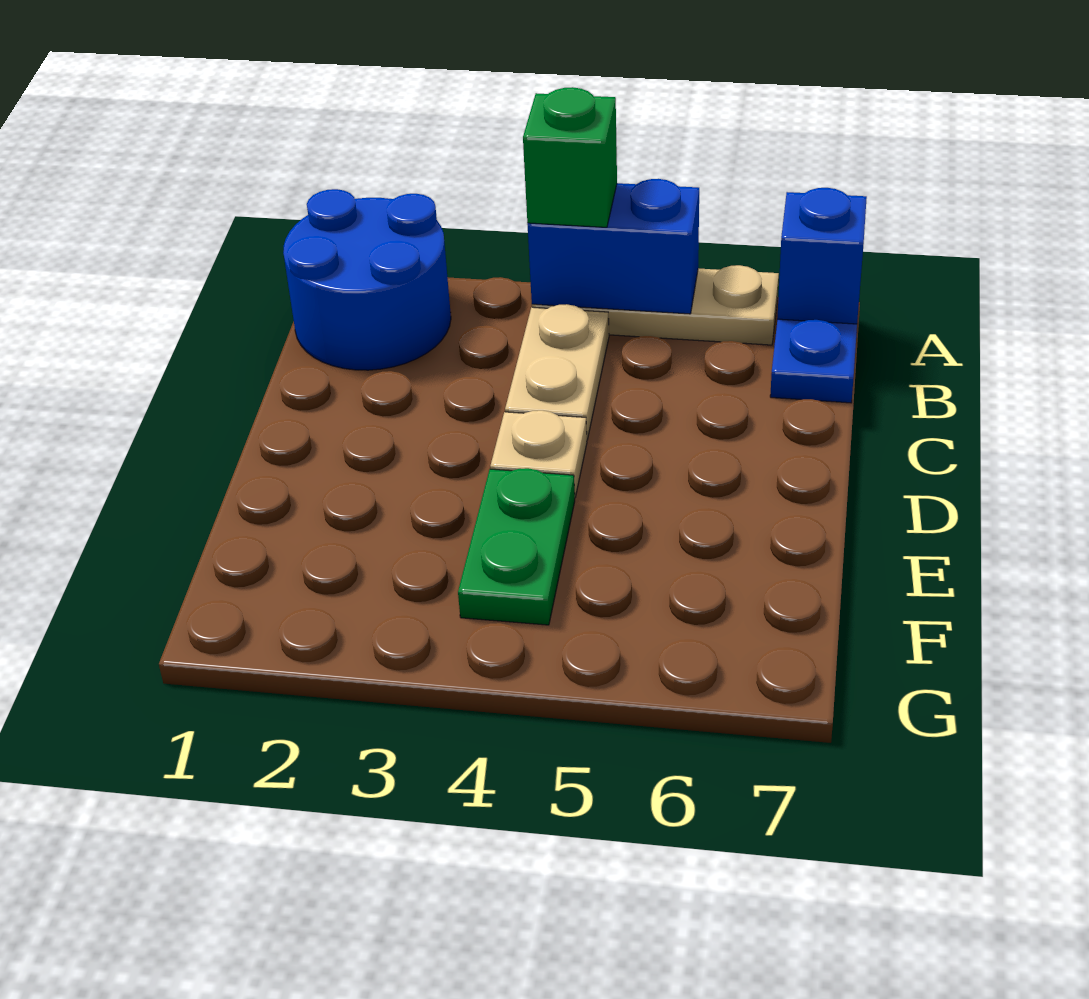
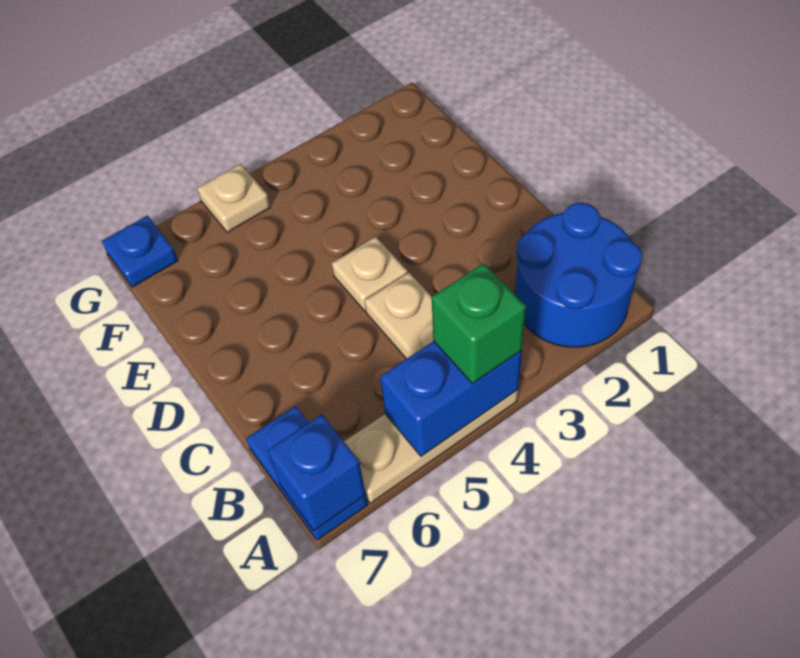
green plate E4:F4 level 1 -> none
none -> tan plate G5 level 1
none -> blue plate G7 level 1

